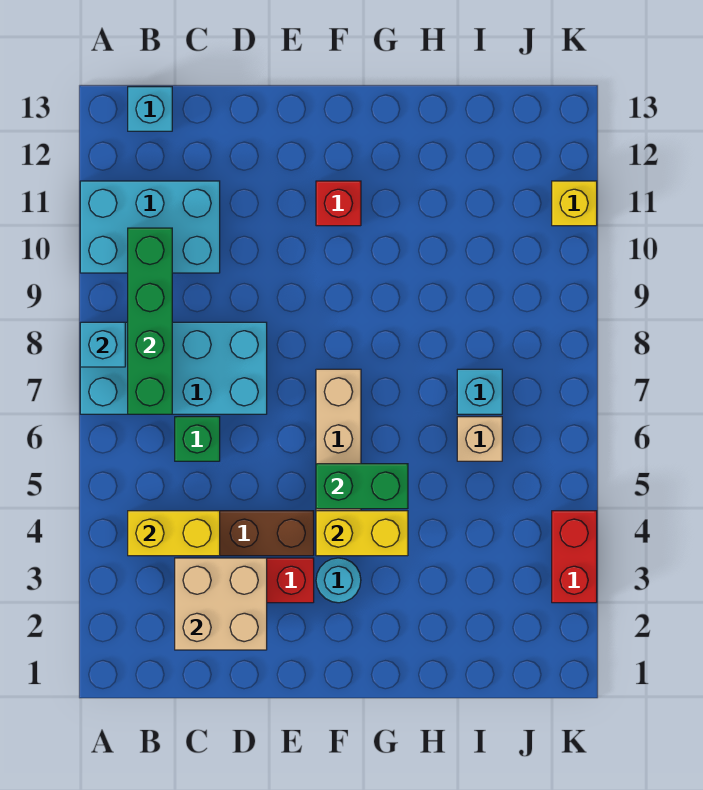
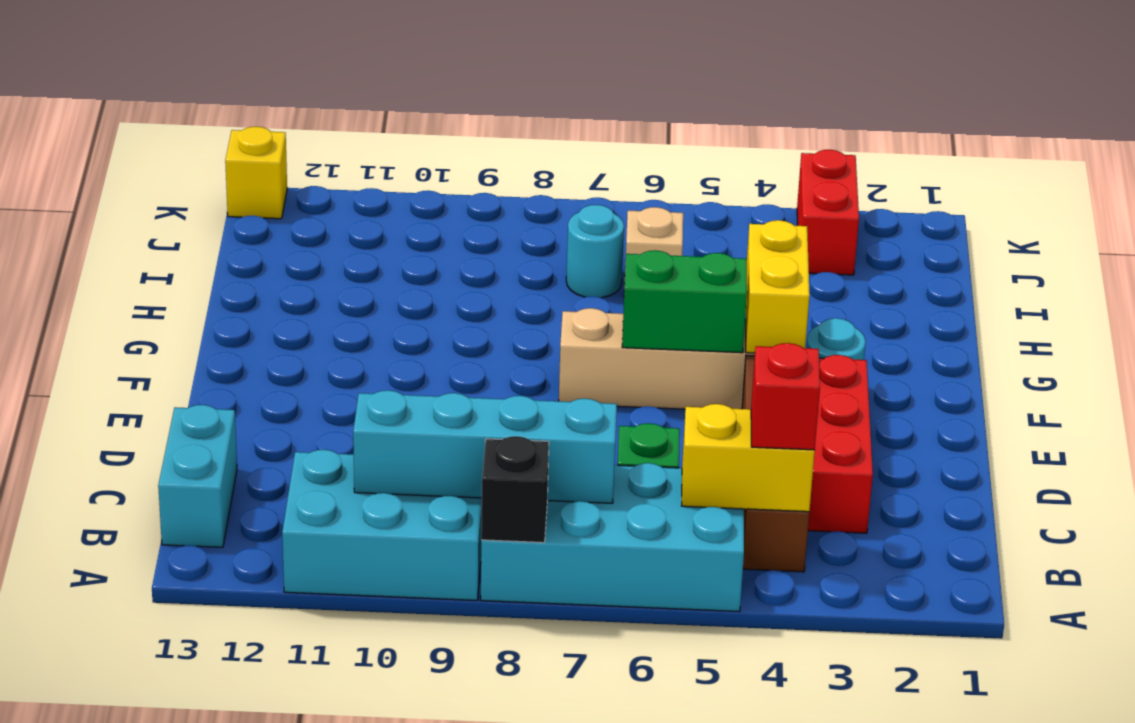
cyan brick A7:D8 level 1 -> cyan brick A5:B8 level 1
cyan brick A8 level 2 -> black brick A8 level 2
cyan brick A10:C11 level 1 -> cyan brick A9:B11 level 1
yellow brick B4:C4 level 2 -> yellow brick B4:B5 level 2
green brick B7:B10 level 2 -> cyan brick B7:B10 level 2
cyan brick B13 level 1 -> cyan brick B13:C13 level 1
tan brick C2:D3 level 2 -> none
green brick F5:G5 level 2 -> green brick F5:F6 level 2
red brick F11 level 1 -> red brick B4 level 3
cyan brick I7 level 1 -> cyan round brick I7 level 1
red brick K3:K4 level 1 -> red brick J3:K3 level 1
yellow brick K11 level 1 -> yellow brick K13 level 1

